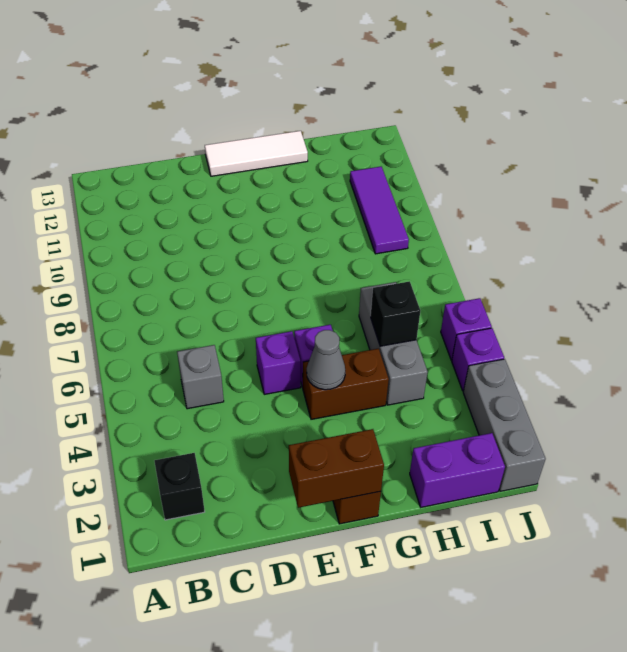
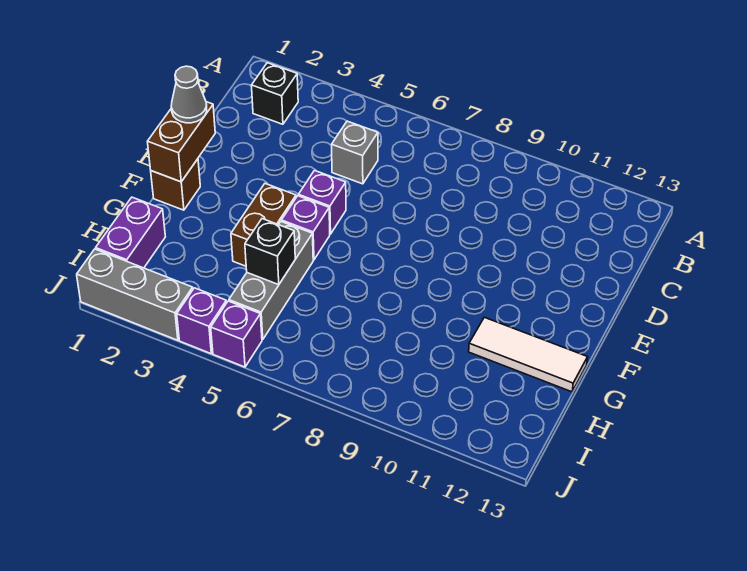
white tile E13:G13 level 1 -> white tile G11:G13 level 1
grey cone F4 level 2 -> grey cone E1 level 3
grey brick H4:H6 level 1 -> grey brick G5:I5 level 1
purple tile I9:I11 level 1 -> none

